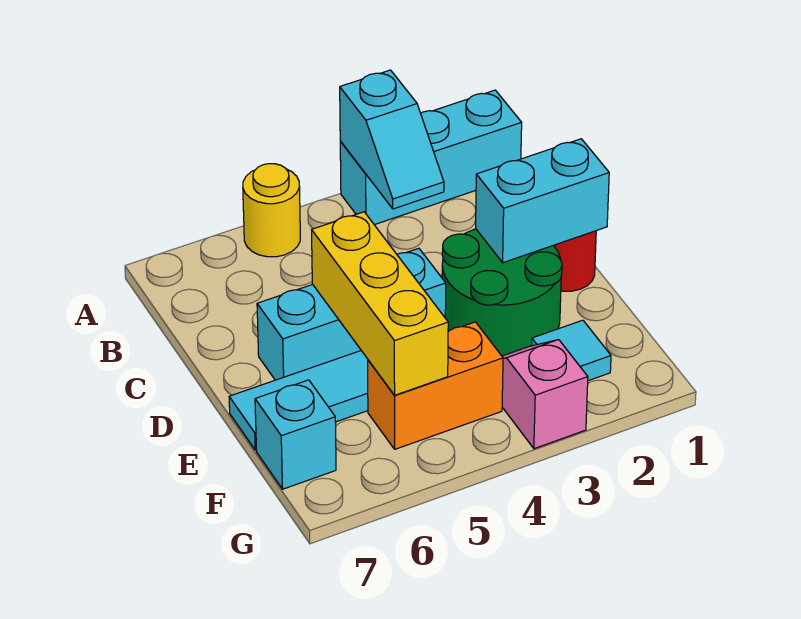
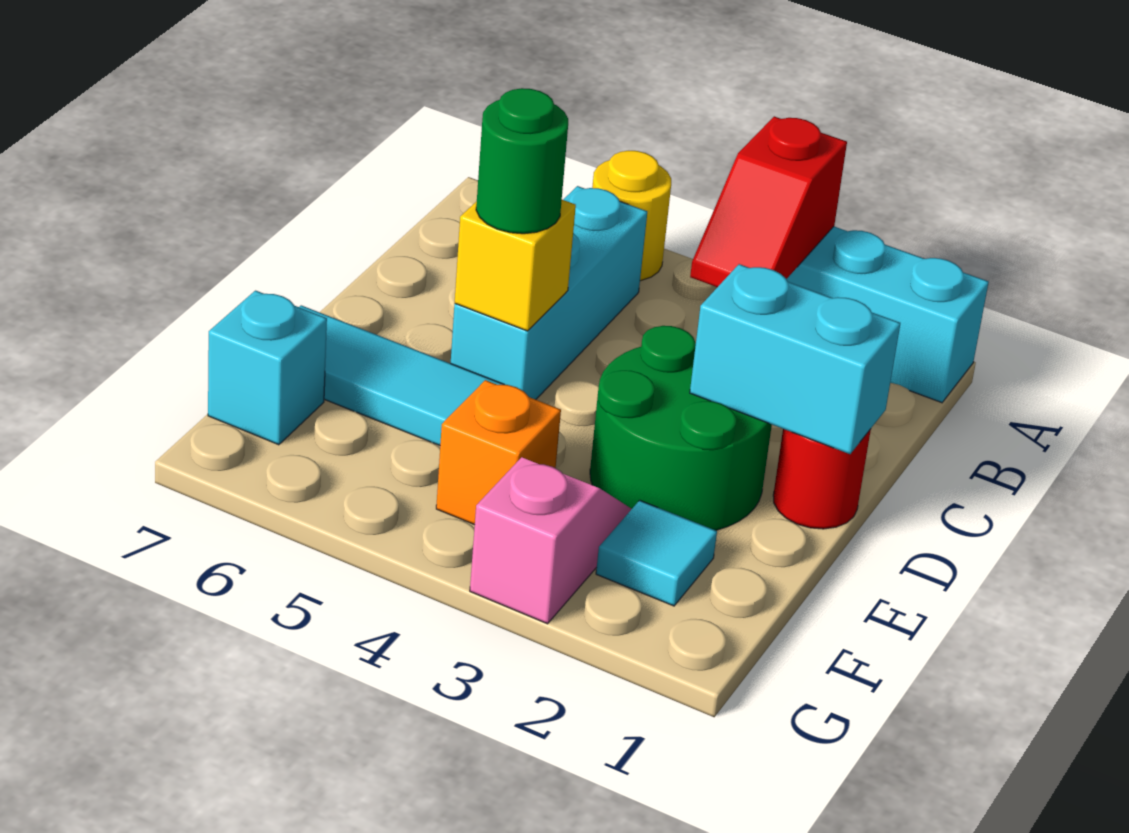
cyan slope A3:B3 level 2 top A -> red slope A3:B3 level 2 top A
cyan brick D4:D6 level 1 -> cyan brick B5:D5 level 1
yellow brick D5:F5 level 2 -> yellow brick D5 level 2
none -> green round brick D5 level 3
orange brick F4:F5 level 1 -> orange brick F4 level 1

